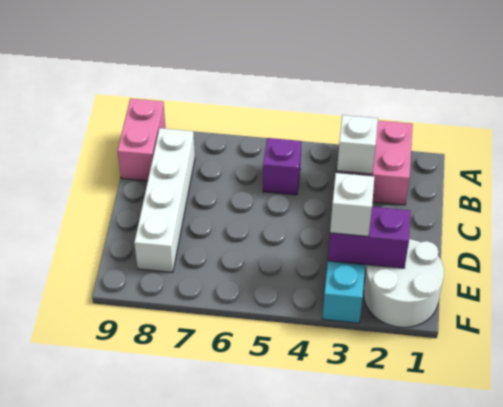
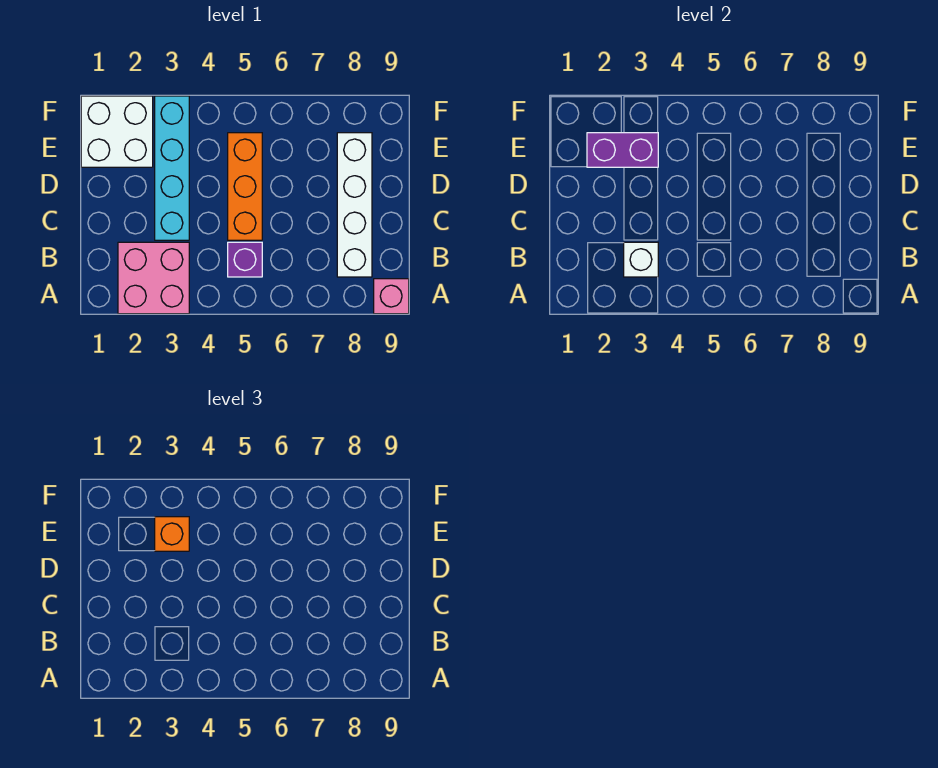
pink brick A9:B9 level 1 -> pink brick A9 level 1
none -> orange brick C5:E5 level 1
white round brick E1:F2 level 1 -> white brick E1:F2 level 1
white brick E3 level 3 -> orange brick E3 level 3

